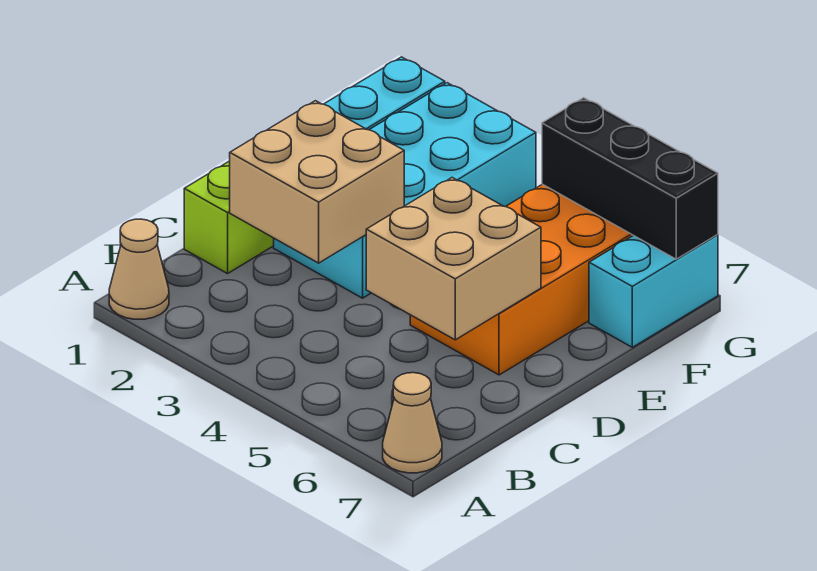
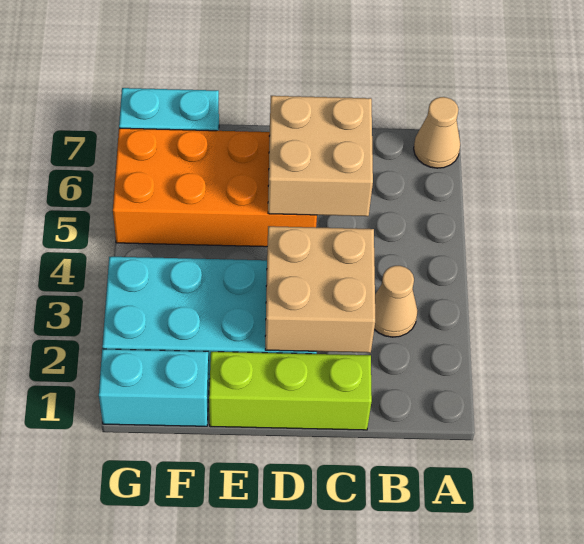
tan cone A1 level 1 -> tan cone B3 level 1
black brick G5:G7 level 2 -> none

